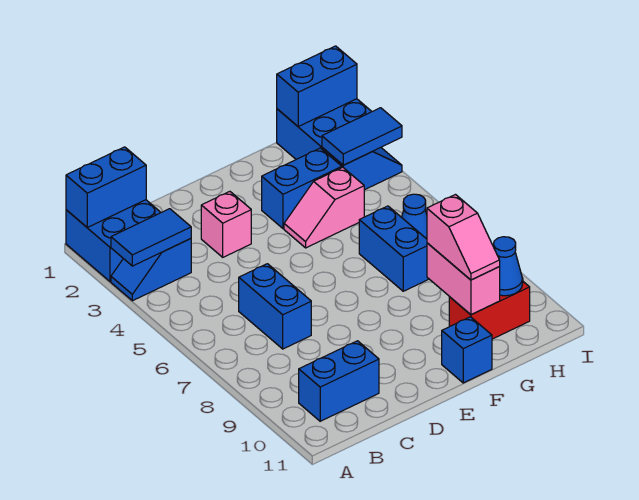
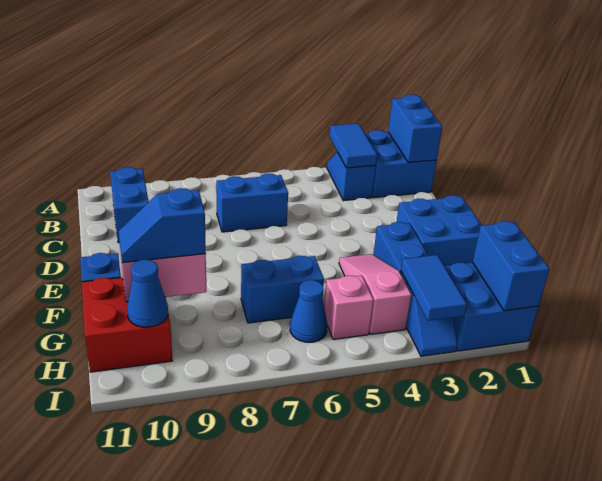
pink brick D3 level 1 -> pink brick H5 level 1
none -> blue brick E1:F2 level 1
pink slope F4:G4 level 1 top G -> pink slope F4:H4 level 1 top H
pink slope G9:G10 level 3 top 9 -> blue slope G9:G10 level 3 top 9
red brick G10:H10 level 1 -> red brick G10:H11 level 1

